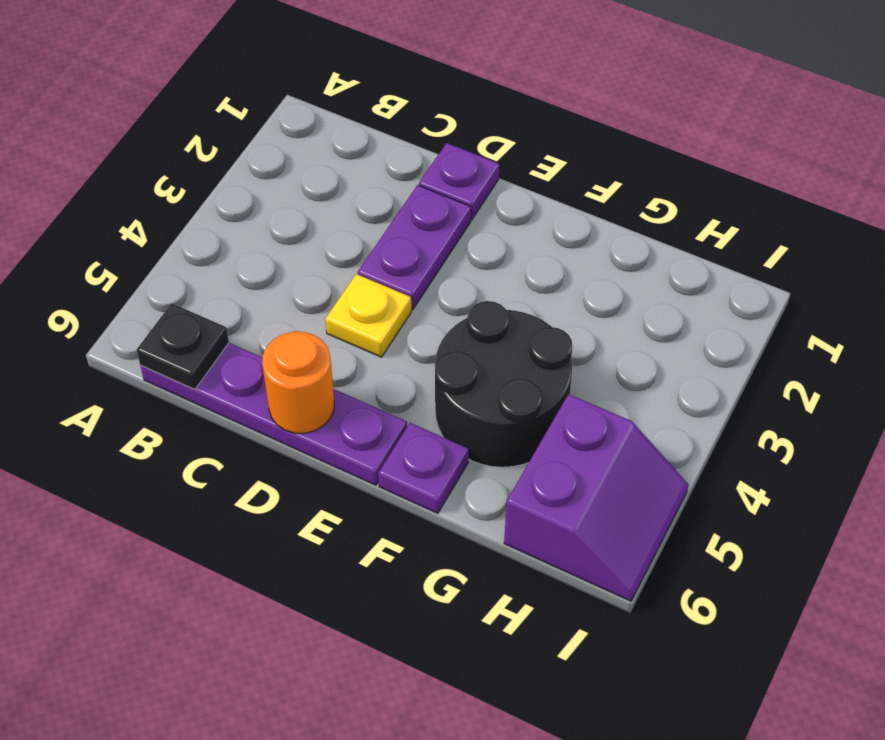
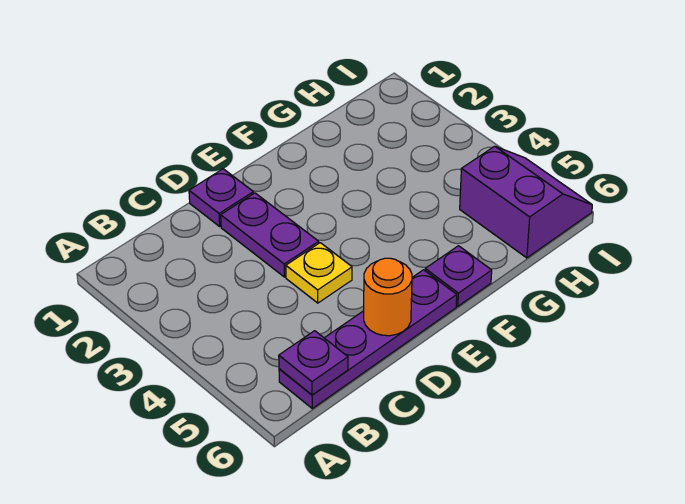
black plate B6 level 2 -> purple plate B6 level 2
black round brick F4:G5 level 1 -> none

